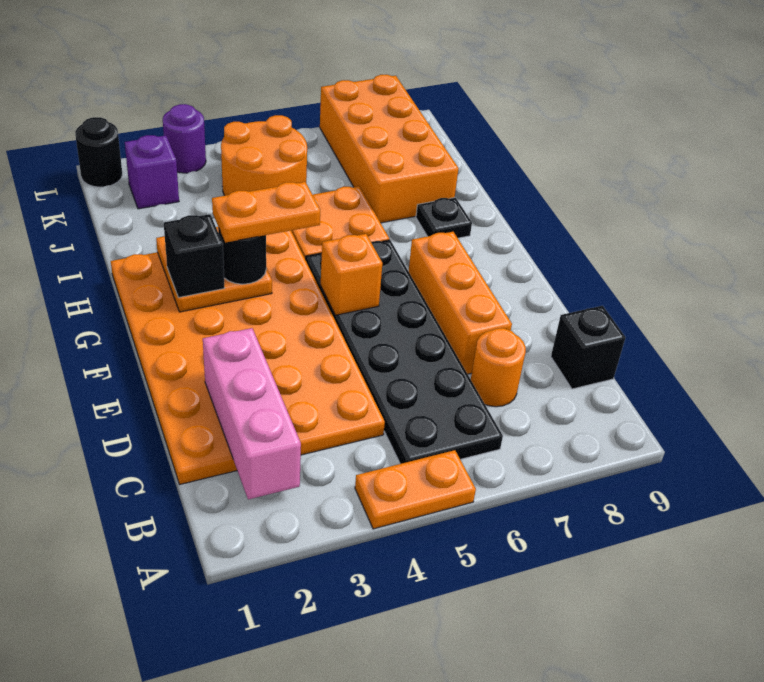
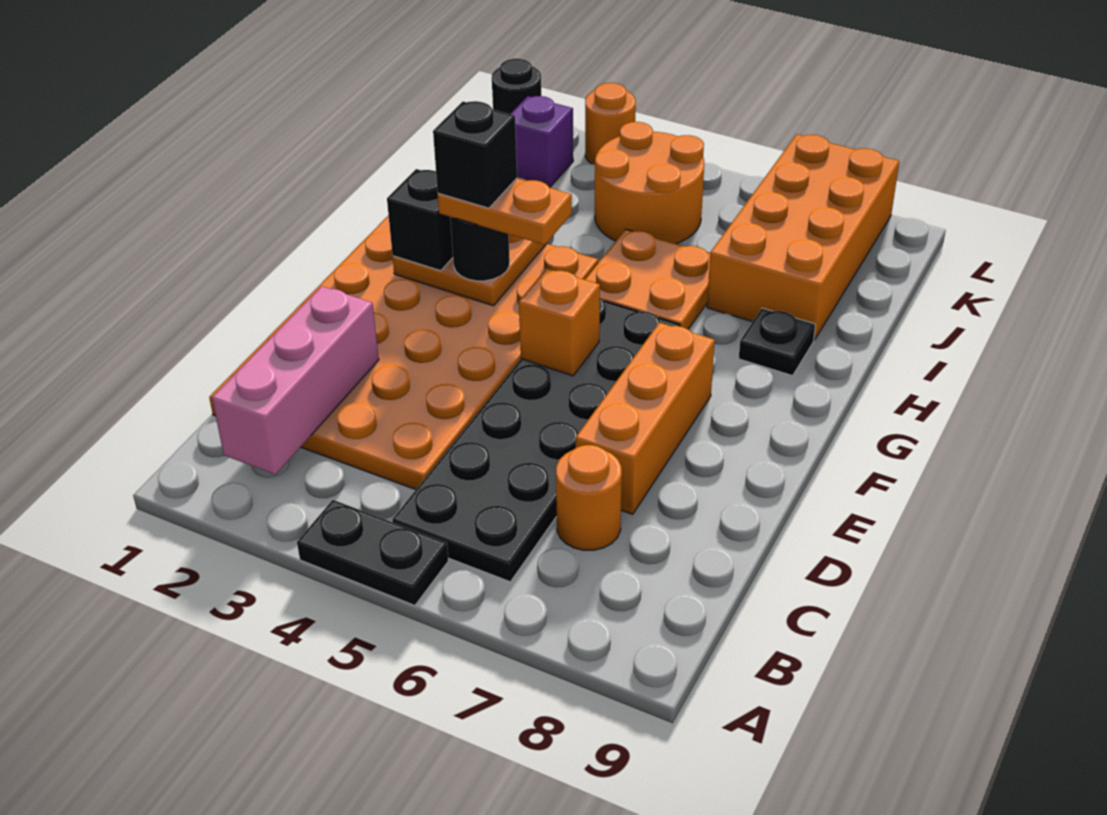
orange plate A4:A5 level 1 -> black plate A4:A5 level 1
black brick C9 level 1 -> black brick G3 level 5
purple round brick L3 level 1 -> orange round brick L3 level 1

